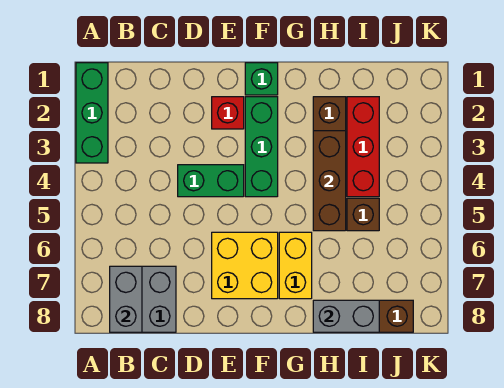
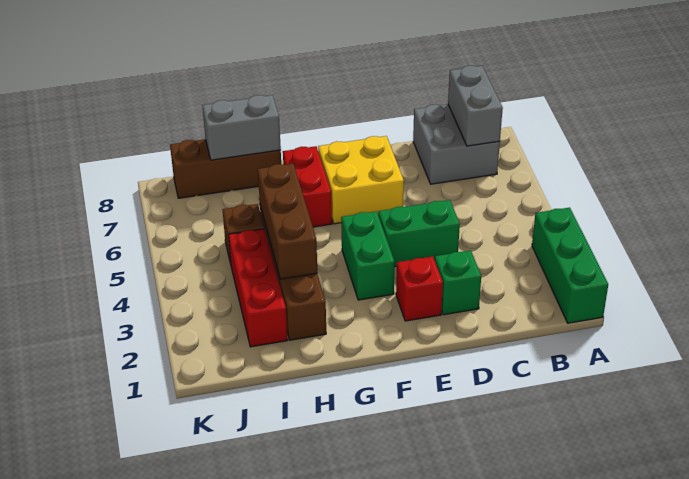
green brick F1 level 1 -> green brick D2 level 1
green brick F2:F4 level 1 -> green brick F3:F4 level 1
yellow brick G6:G7 level 1 -> red brick G6:G7 level 1

